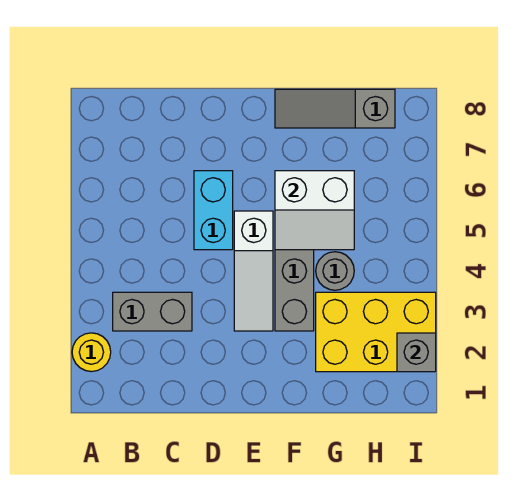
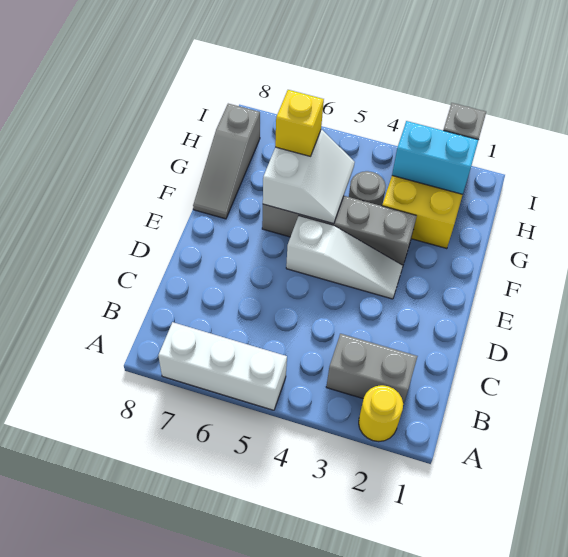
none -> white brick A5:A7 level 1
grey brick B3:C3 level 1 -> grey brick B2:B3 level 1
cyan brick D5:D6 level 1 -> cyan brick H2:H3 level 2
none -> yellow brick G6 level 3

